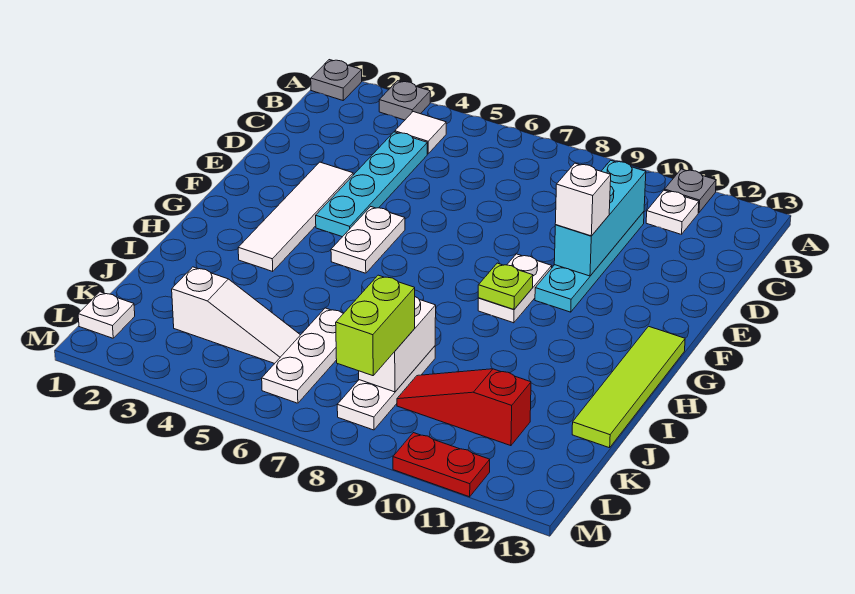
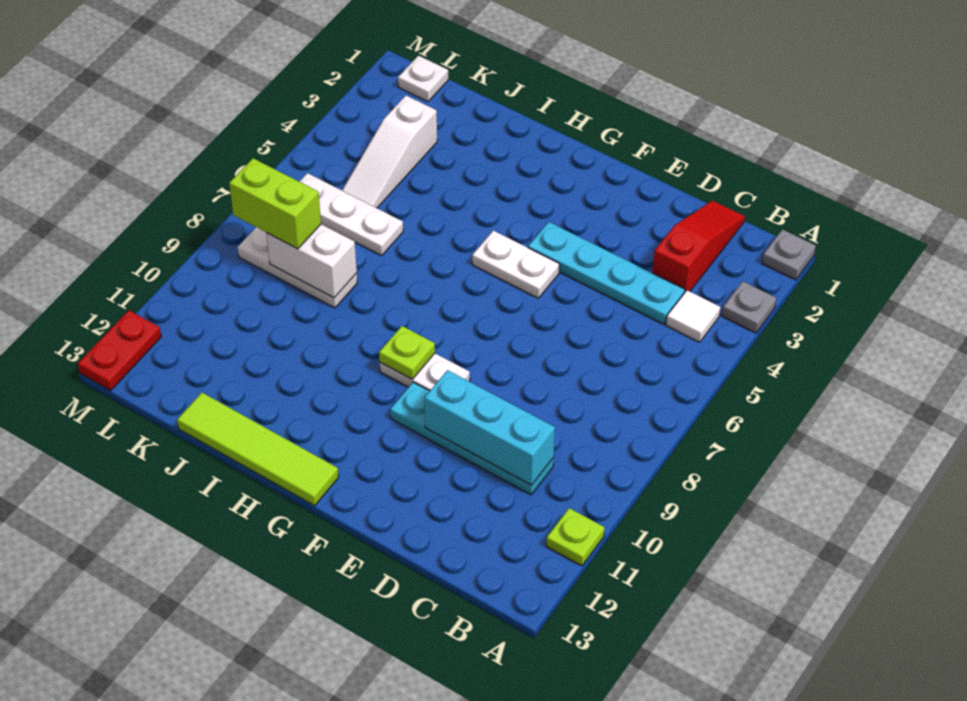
grey plate A11 level 1 -> lime plate A11 level 1
white plate B11 level 1 -> none
white tile E3:H3 level 1 -> none
white brick E10 level 3 -> none
red slope K9:K11 level 1 top 11 -> red slope C1:C3 level 1 top 3
red plate M10:M11 level 1 -> red plate M12:M13 level 1

